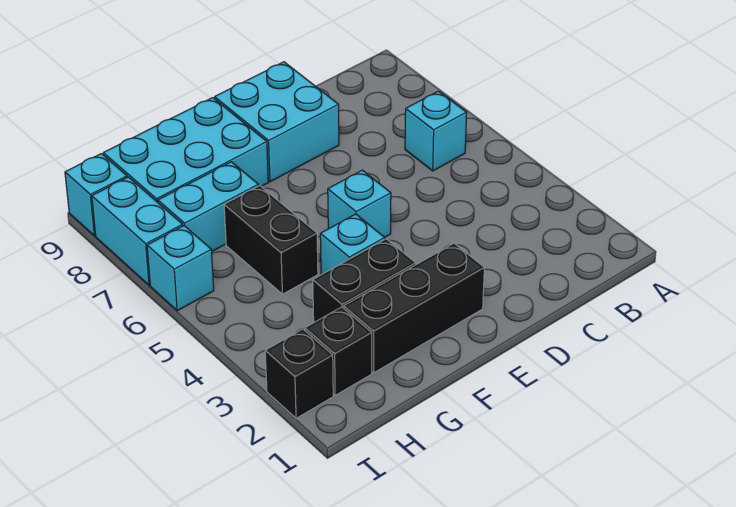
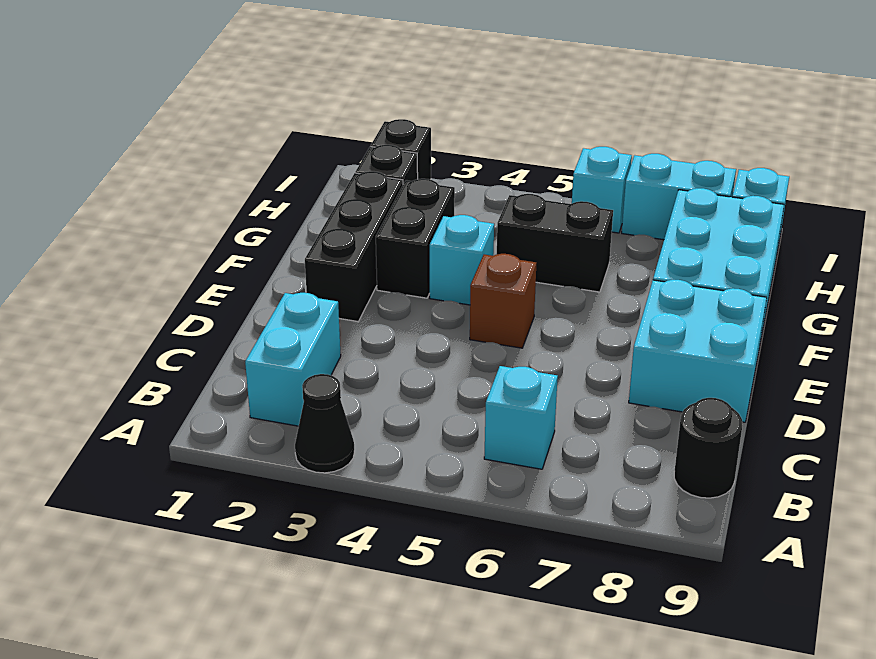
none -> black cone A3 level 1
none -> black round brick B9 level 1
cyan brick E5 level 1 -> brown brick E5 level 1
cyan brick G7:H7 level 1 -> cyan brick B2:C2 level 1

